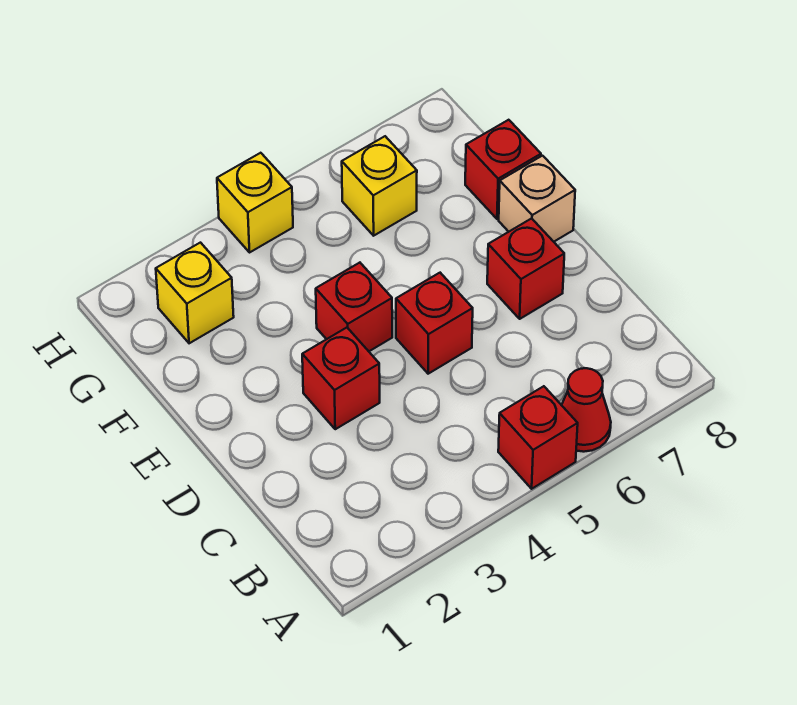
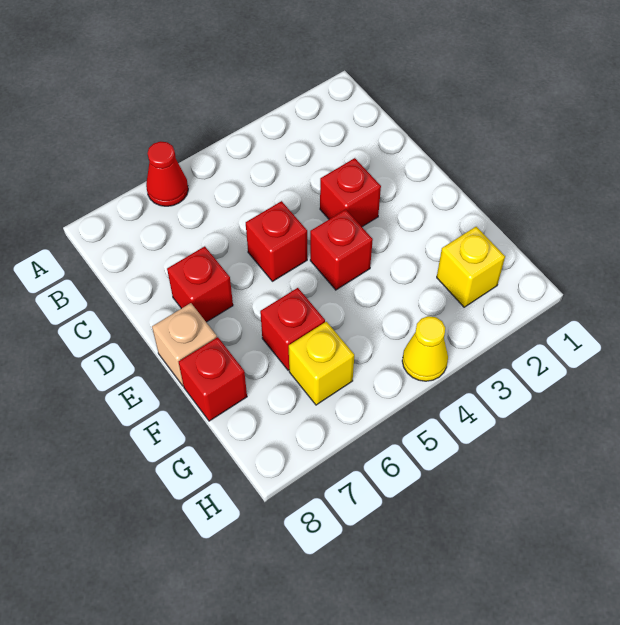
red brick A5 level 1 -> red brick F6 level 1
yellow brick H4 level 1 -> yellow cone H4 level 1

